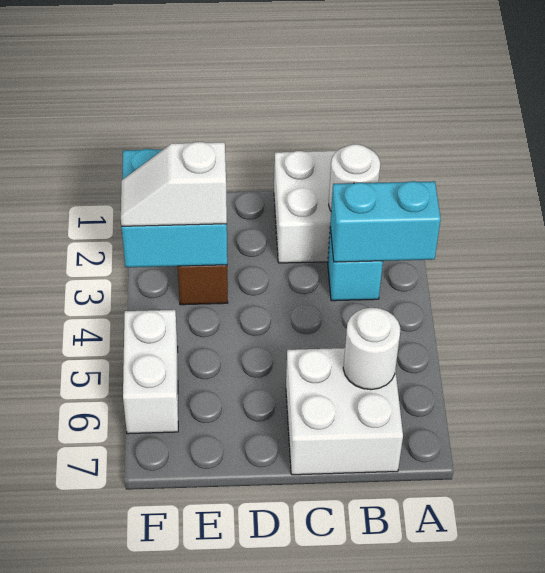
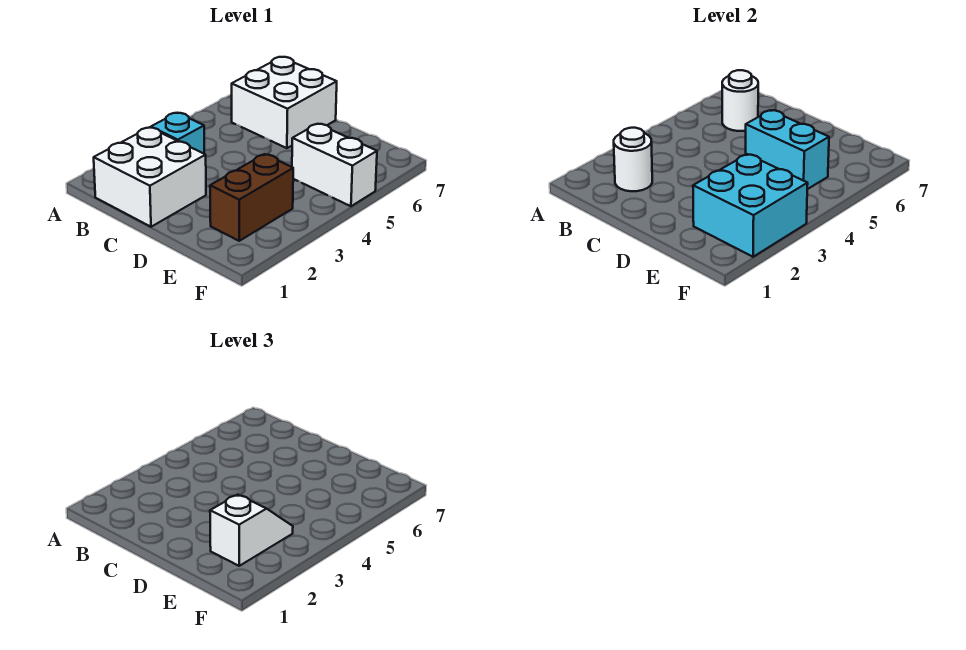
cyan brick A3:B3 level 2 -> cyan brick D5:E5 level 2
white slope E3:F3 level 3 top E -> white slope E2:E3 level 3 top 2
white brick F5:F6 level 1 -> white brick E5:F5 level 1

